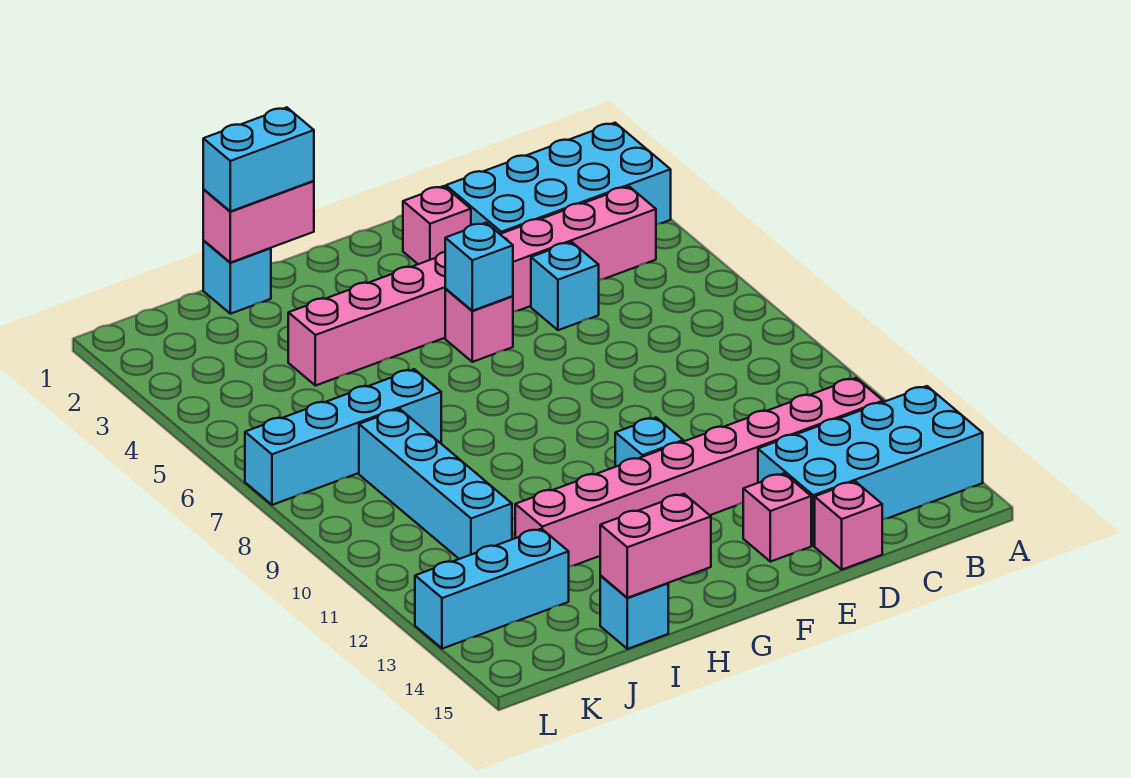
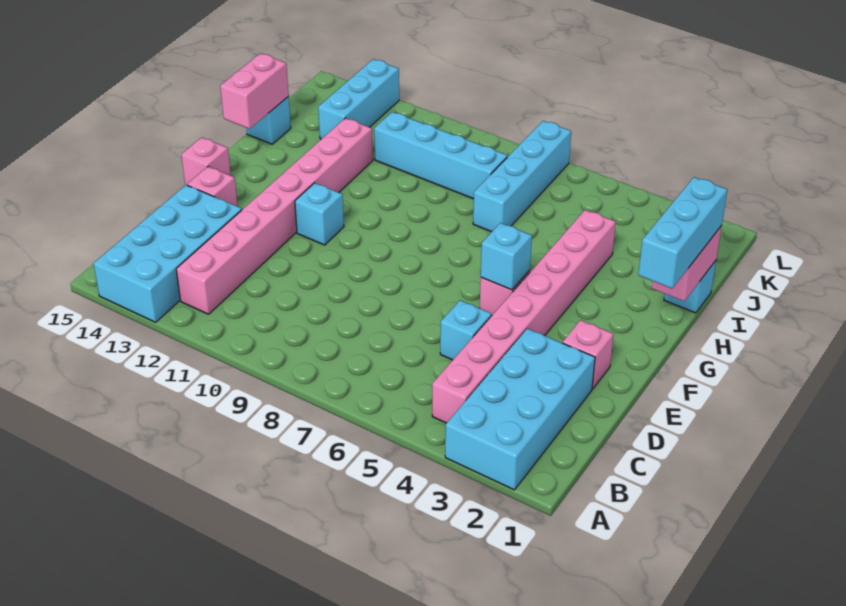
pink brick D15 level 1 -> pink brick F15 level 1
cyan brick H1:I1 level 3 -> cyan brick G1:I1 level 3

